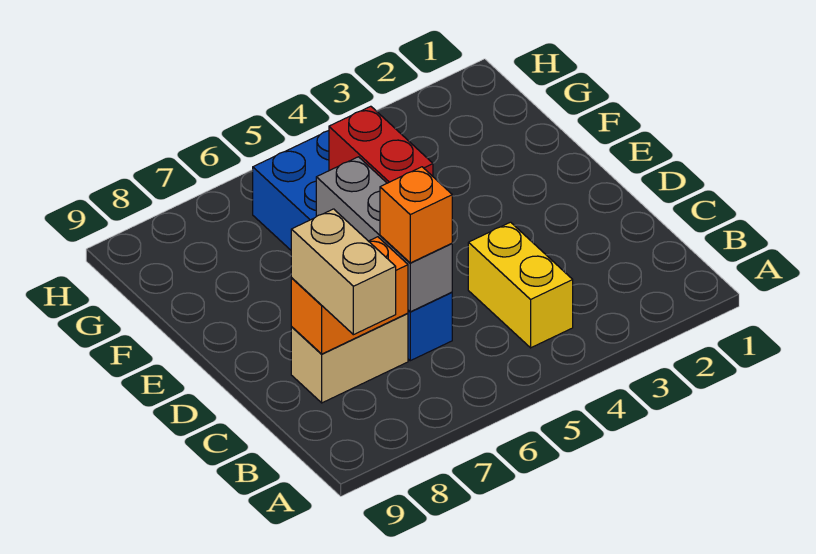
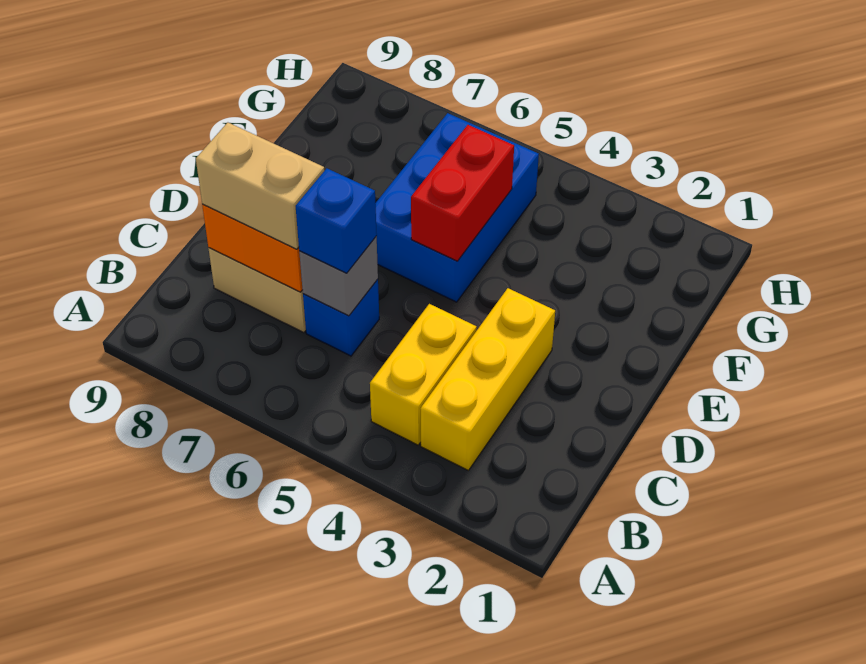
none -> yellow brick B3:D3 level 1
tan brick B8:C8 level 3 -> tan brick C7:C8 level 3
grey brick C6:E6 level 2 -> grey brick C6 level 2
orange brick C6 level 3 -> blue brick C6 level 3

